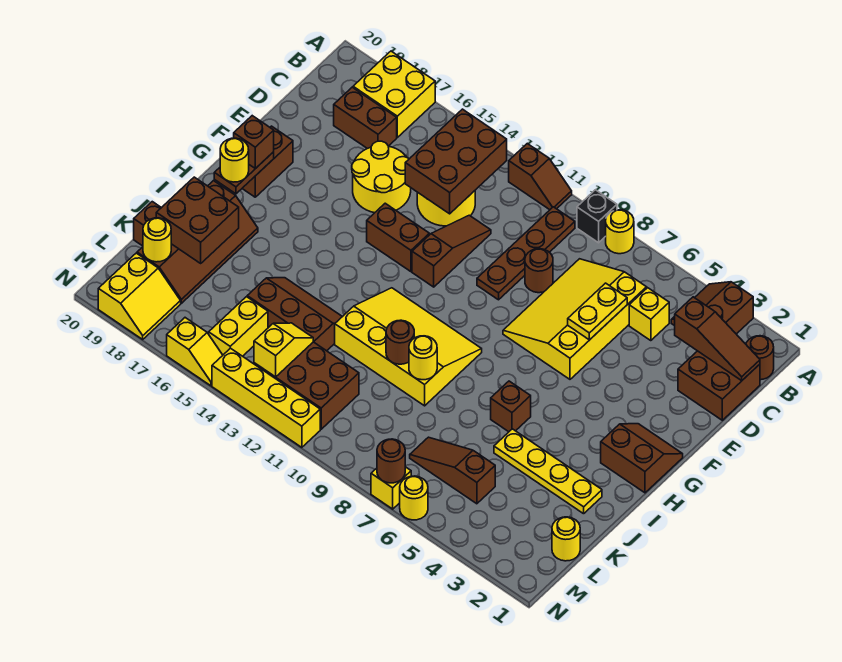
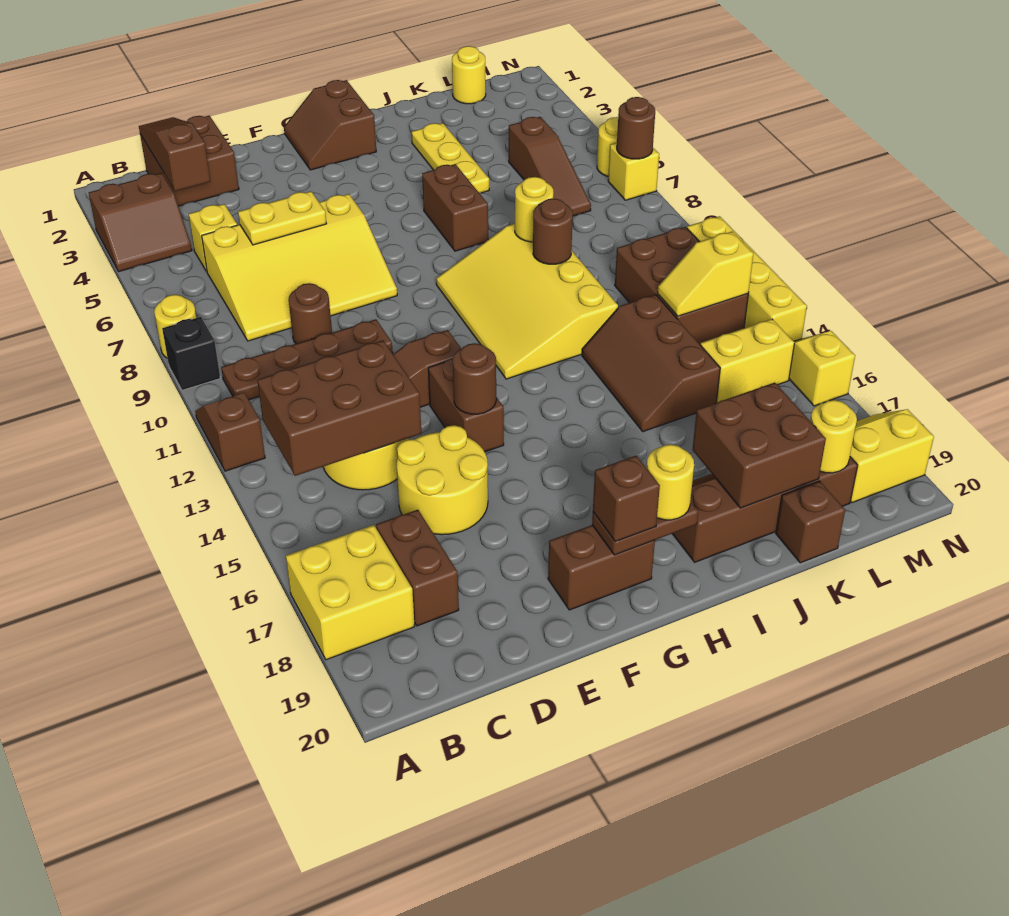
brown round brick B1 level 1 -> brown round brick F14 level 2
brown brick I6 level 1 -> brown brick I6:I7 level 1
yellow plate J2:J5 level 1 -> yellow plate J3:J5 level 1

